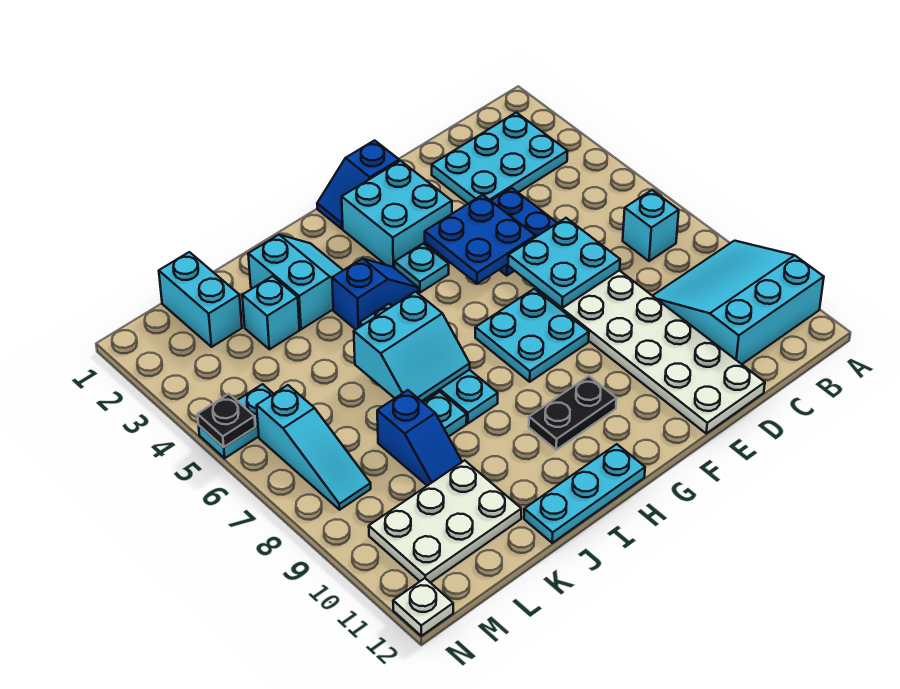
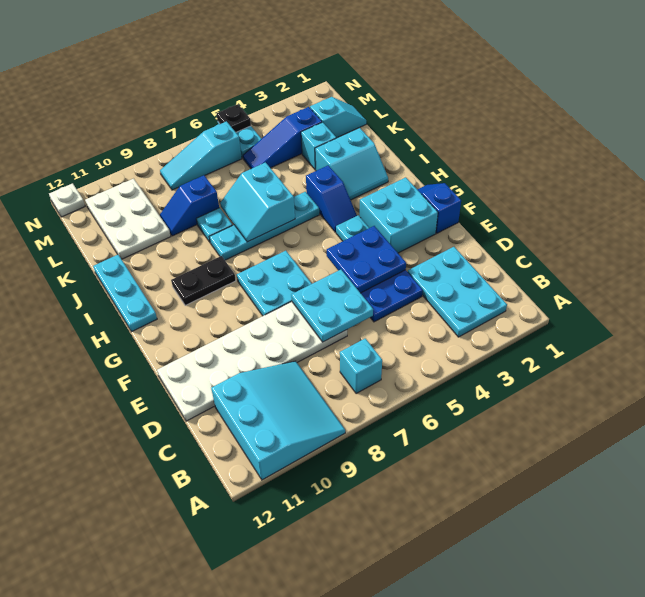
black plate G10:H10 level 1 -> black plate H9:H10 level 1
cyan brick L1:L2 level 1 -> cyan slope L1:L2 level 1 top 2
none -> blue slope L3:L5 level 1 top 3

